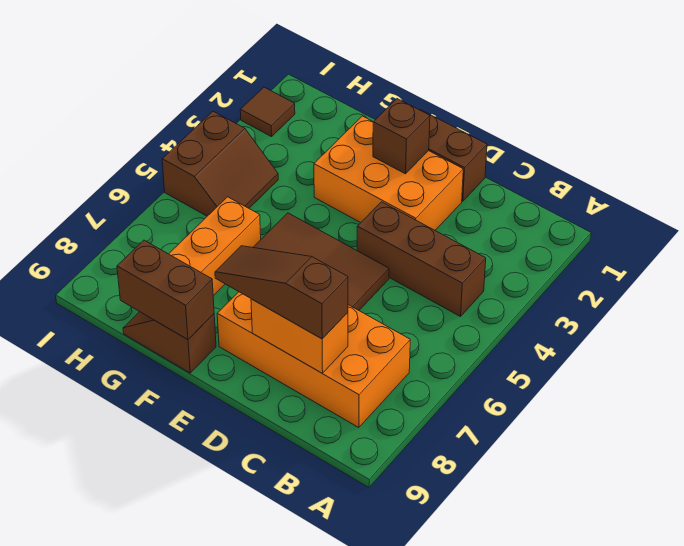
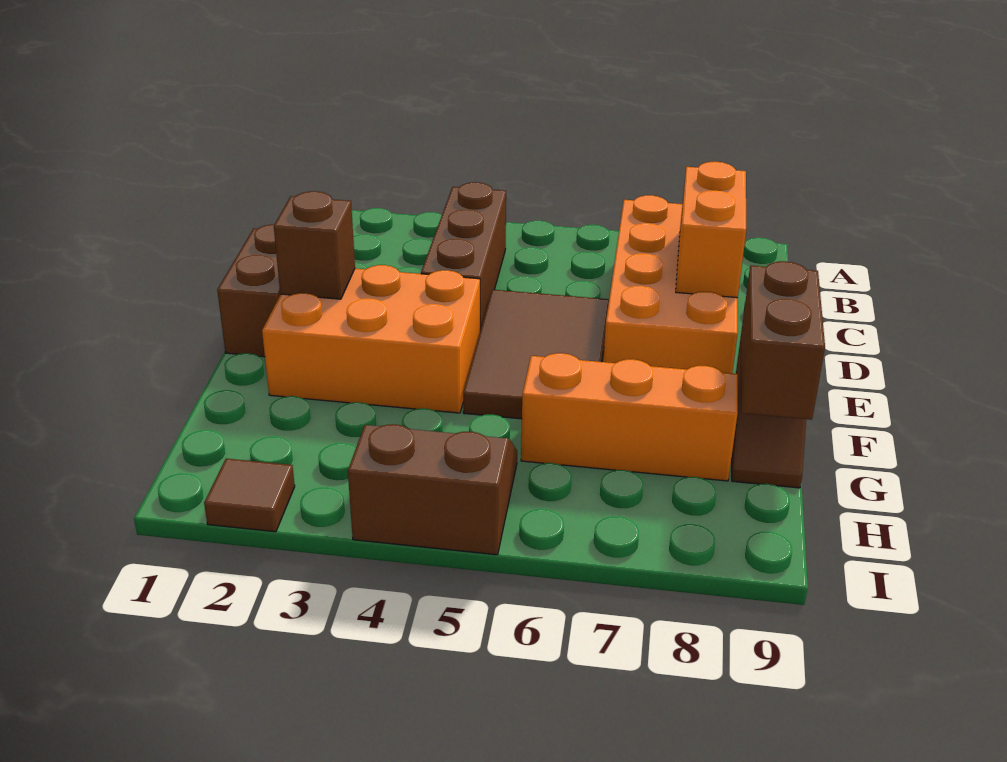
brown slope C8:E8 level 3 top C -> none
orange brick D2:F3 level 1 -> orange brick E2:F4 level 1

